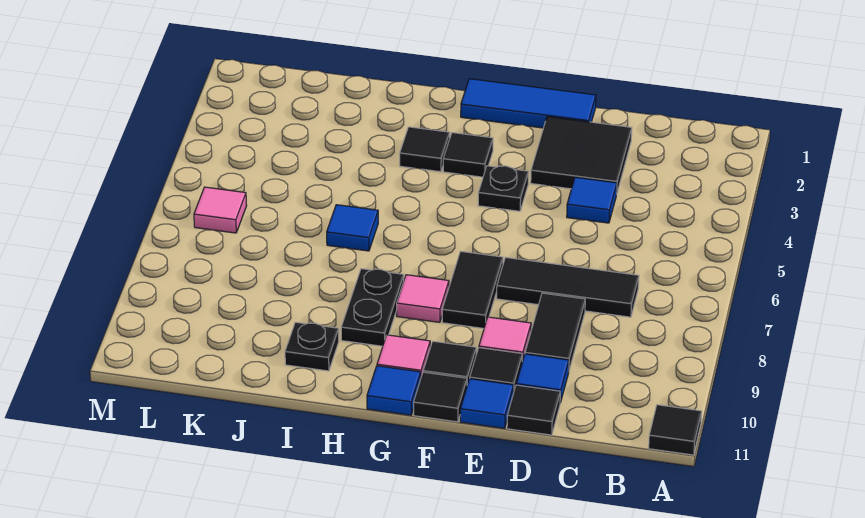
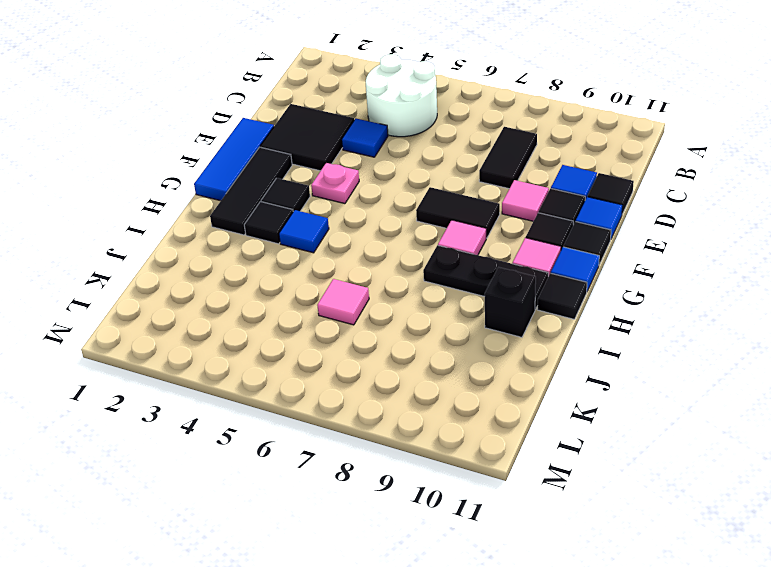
black tile A11 level 1 -> black tile H11 level 1
none -> white round brick B4:C5 level 1
black tile C7:E7 level 1 -> black tile F2:H2 level 1
black tile D8:D9 level 1 -> black tile C8:D8 level 1
black plate F4 level 1 -> pink plate F4 level 1
black plate H8:H9 level 1 -> black plate H8:H10 level 1
blue tile I6 level 1 -> blue tile H4 level 1
black plate I10 level 1 -> black brick I10 level 1
pink tile L6 level 1 -> pink tile J6 level 1

